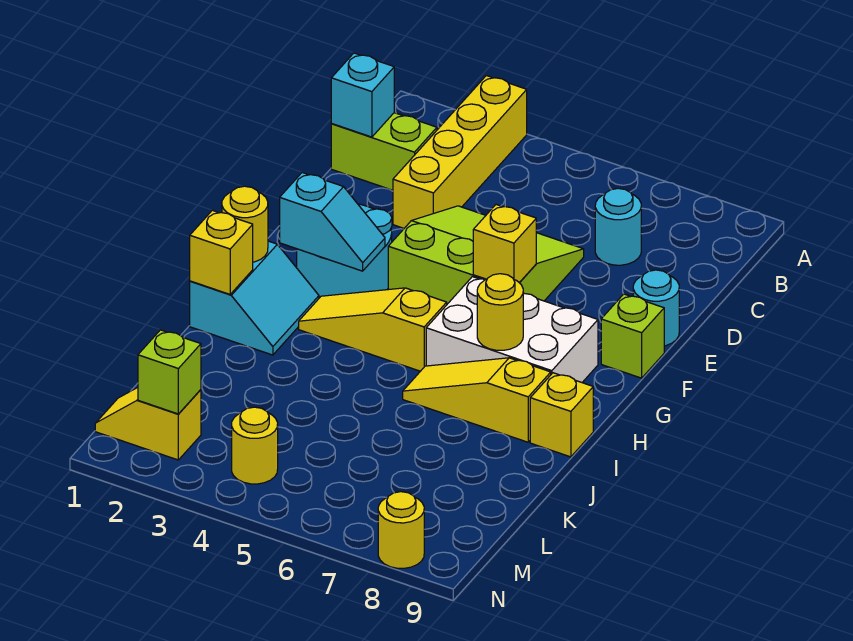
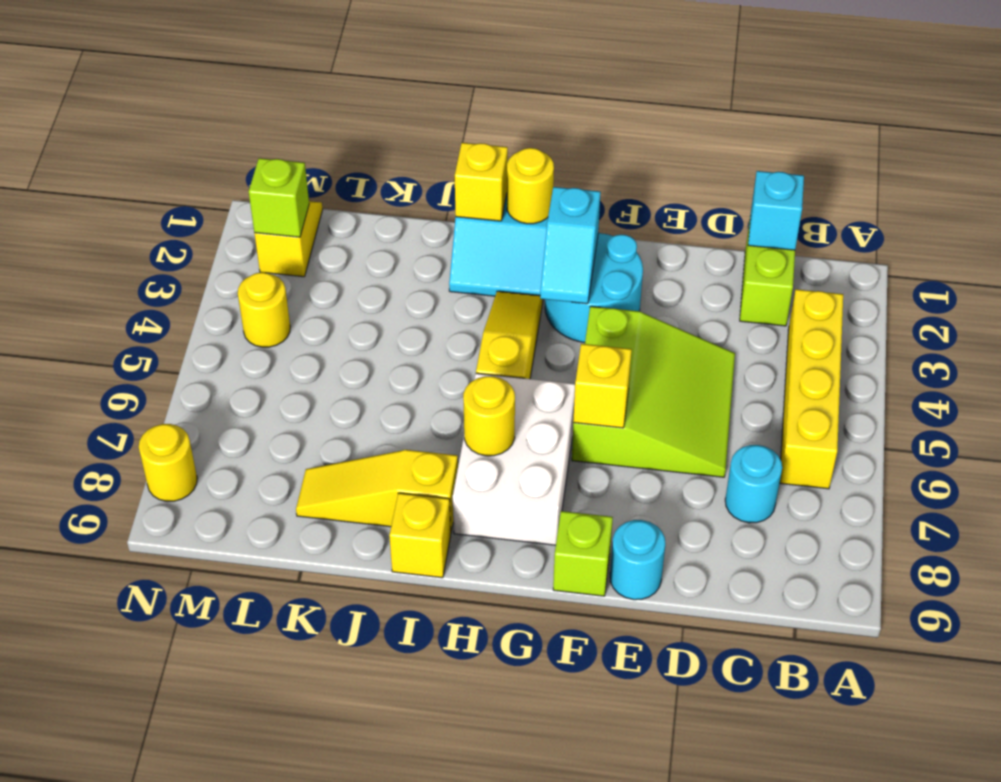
yellow brick A3:D3 level 1 -> yellow brick B3:B6 level 1
yellow slope I6:I8 level 1 top 8 -> yellow slope I8:K8 level 1 top I

